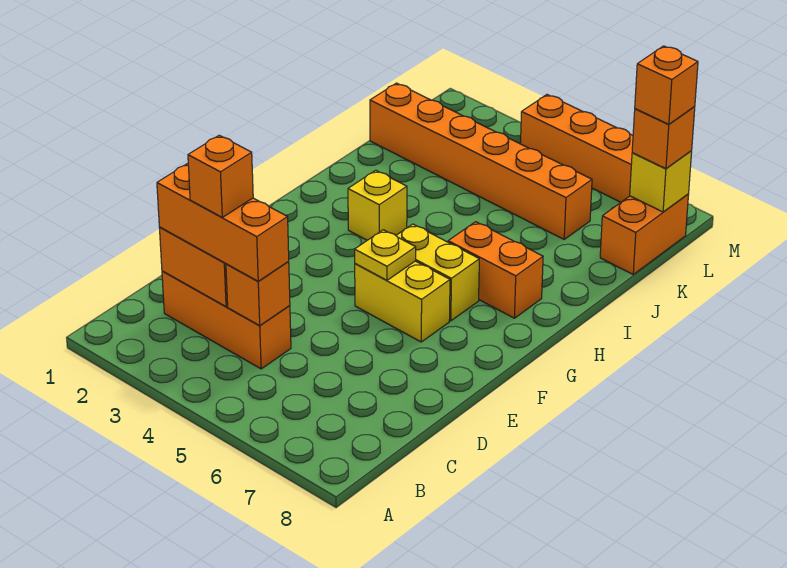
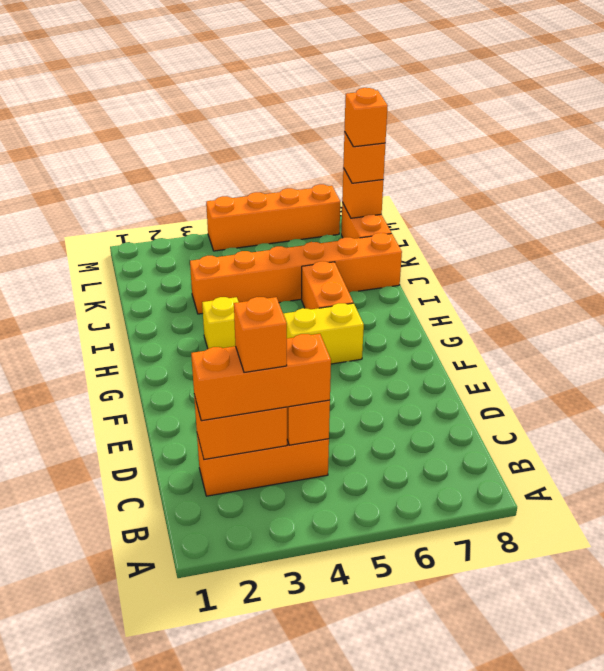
yellow brick F5:F6 level 1 -> none
yellow plate F5 level 2 -> none
orange brick H6:H7 level 1 -> orange brick H6:I6 level 1
orange brick K1:K6 level 1 -> orange brick J3:J8 level 1
yellow brick L8 level 2 -> orange brick L8 level 2

